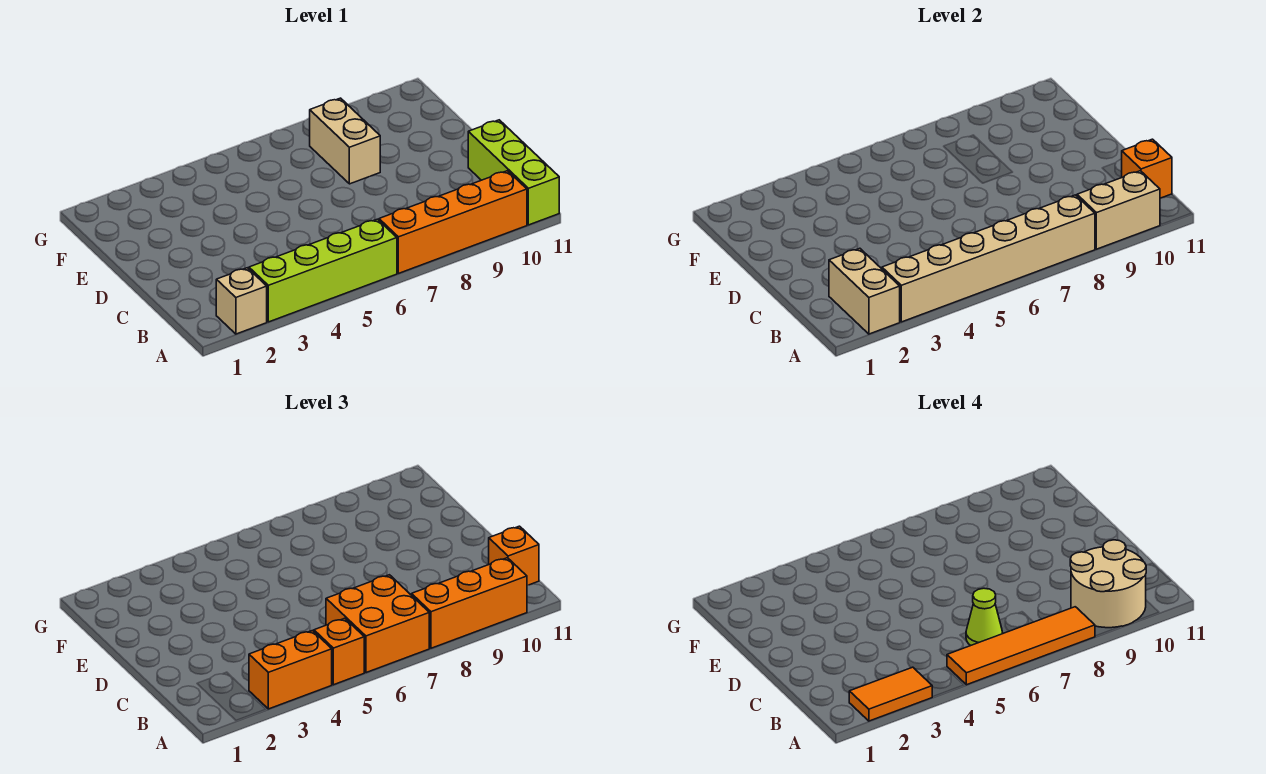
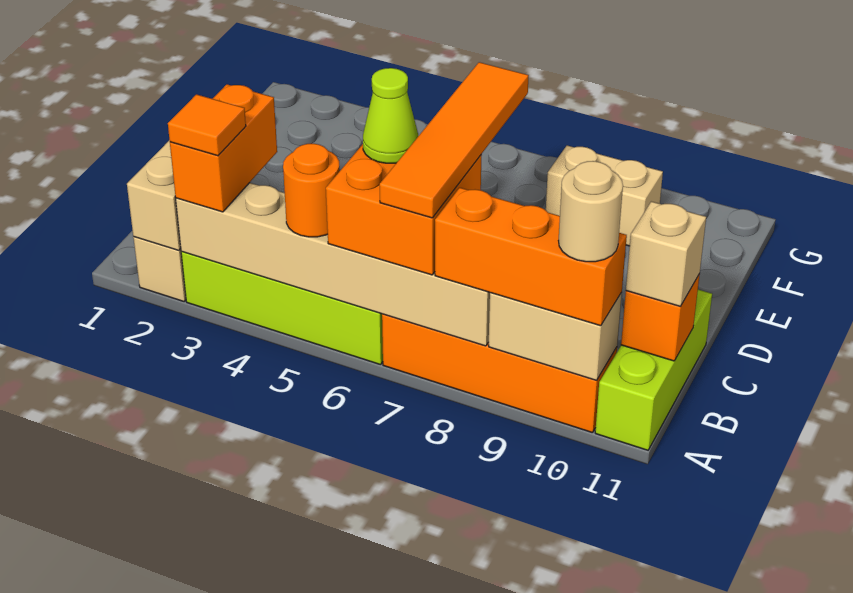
orange tile A2:A3 level 4 -> orange tile A3 level 4
orange brick A3:A4 level 3 -> orange brick A3:B3 level 3
orange brick A5 level 3 -> orange round brick A5 level 3
orange tile A5:A8 level 4 -> orange tile A7:D7 level 4
tan round brick A9:B10 level 4 -> tan round brick A10 level 4
orange brick B11 level 3 -> tan brick B11 level 3
tan brick E8:F8 level 1 -> tan brick F8:F9 level 1

